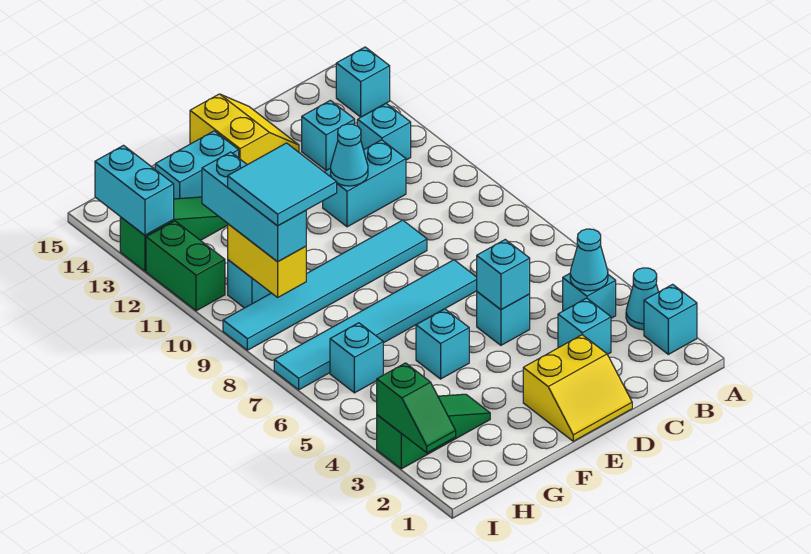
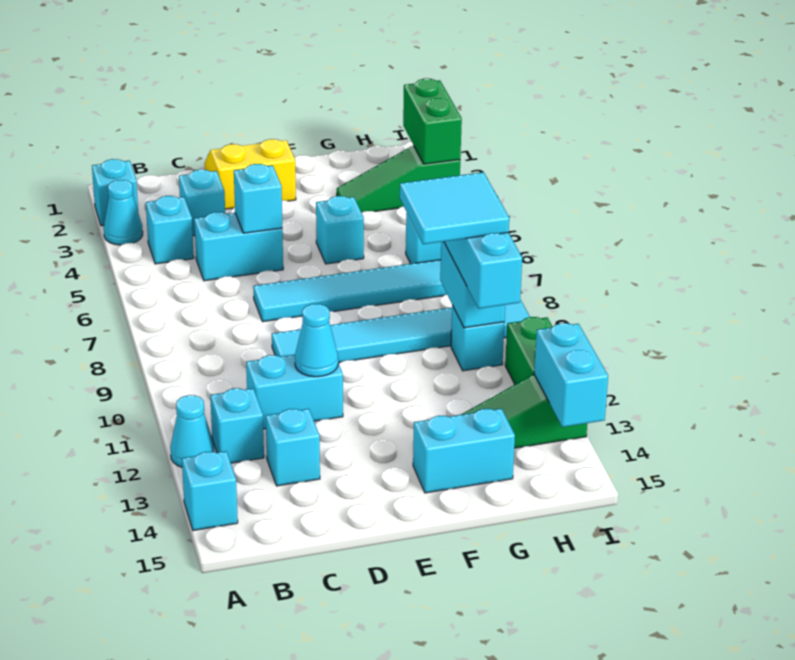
cyan cone B4 level 2 -> cyan cone A12 level 1
cyan brick D5 level 1 -> cyan brick C5:D5 level 1
yellow slope D14:E15 level 1 top E -> none
yellow brick H9:H10 level 2 -> cyan brick H9:H10 level 2
green slope I2:I3 level 2 top 3 -> green brick I2:I3 level 2

